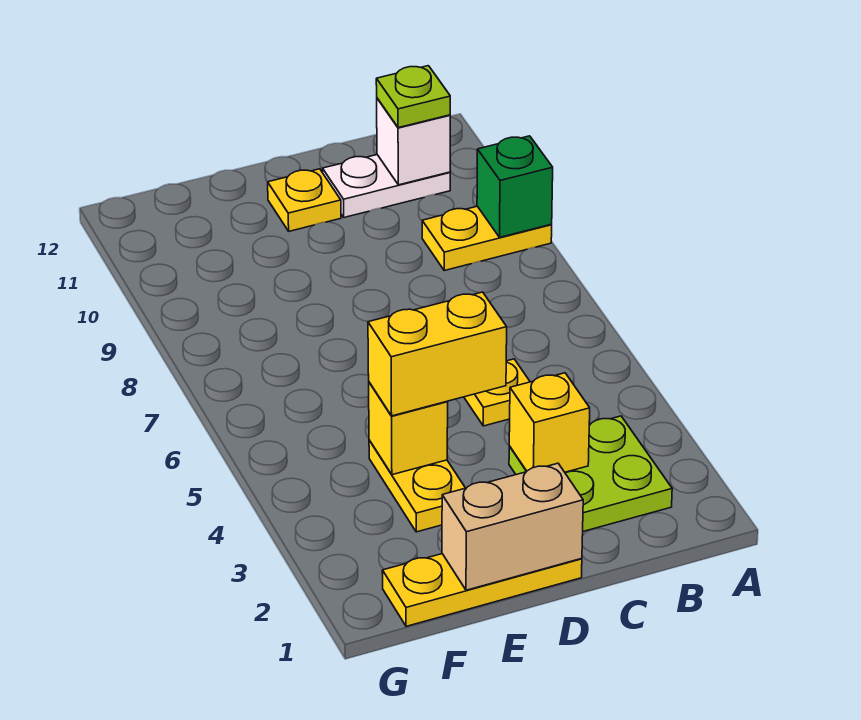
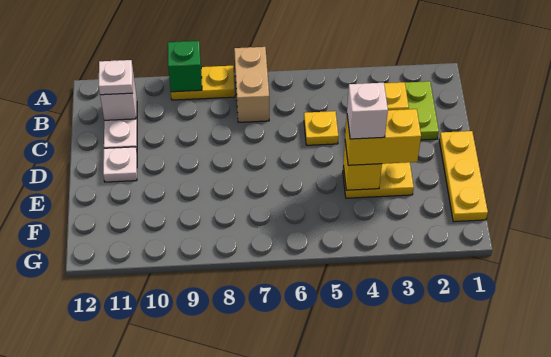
yellow plate A9:B9 level 1 -> yellow plate A8:A9 level 1
lime plate B11 level 3 -> white plate B11 level 3
tan brick D1:E1 level 2 -> tan brick A7:B7 level 1
yellow brick D4:E4 level 3 -> yellow brick E3:E4 level 3
yellow plate D11 level 1 -> white plate D11 level 1
none -> white brick E4 level 4

